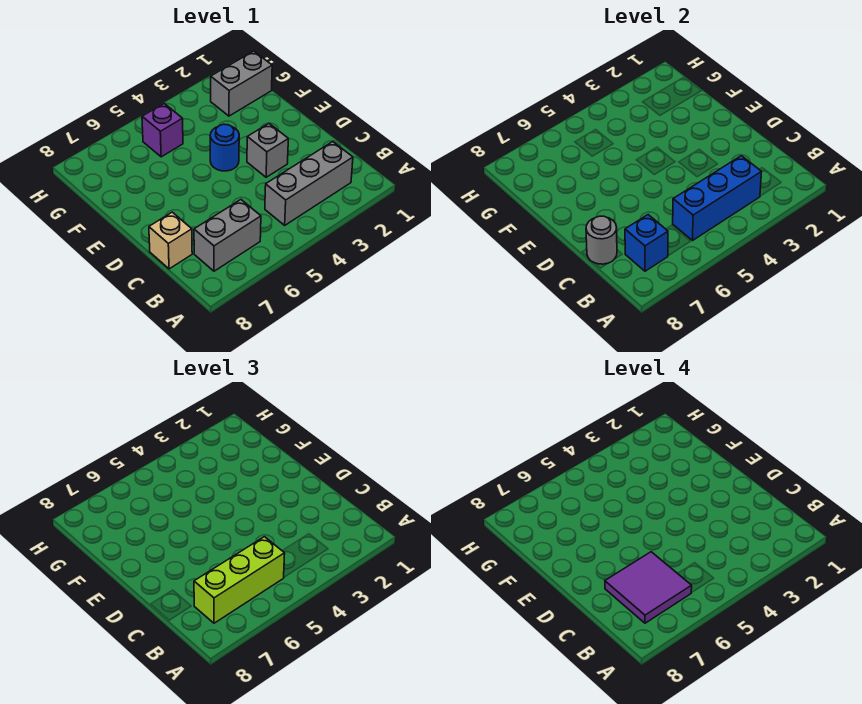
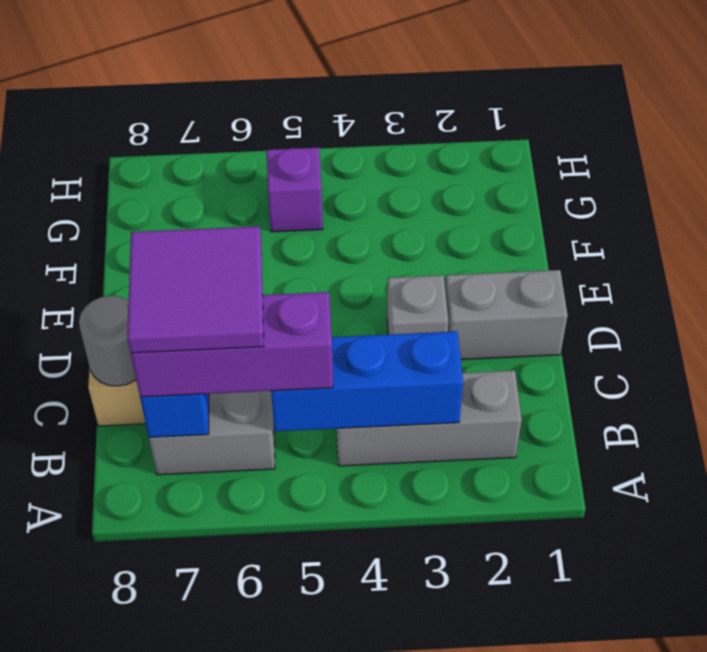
lime brick B5:B7 level 3 -> purple brick B5:B7 level 3
blue round brick E4 level 1 -> none
grey brick G1:G2 level 1 -> grey brick D1:D2 level 1

